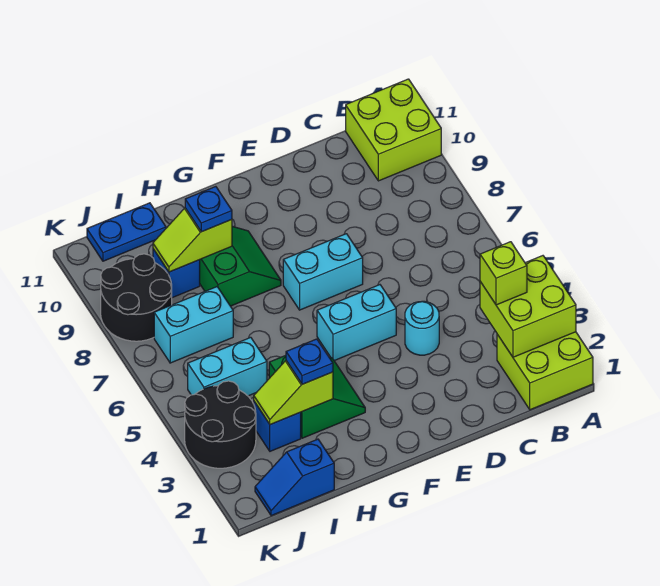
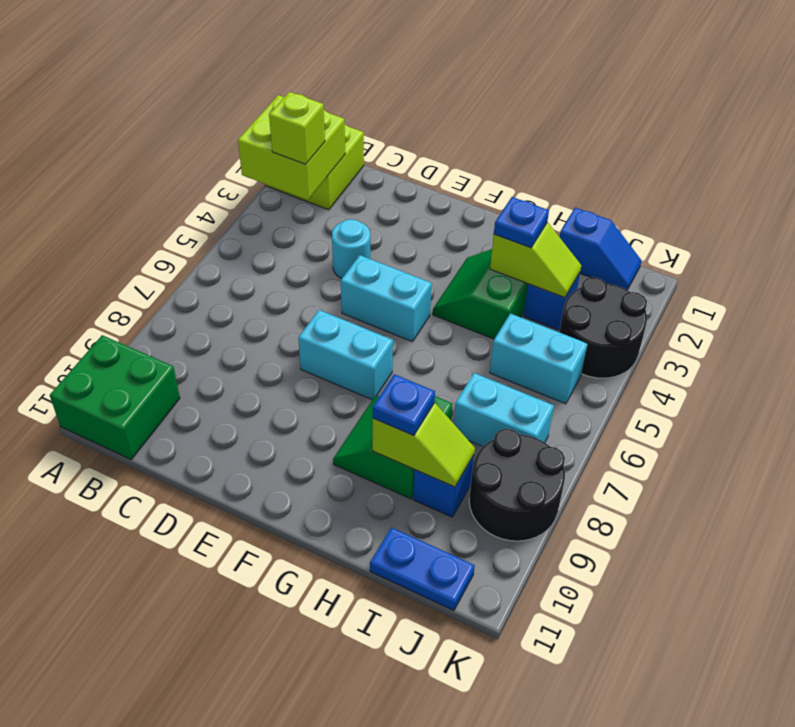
lime brick A10:B11 level 1 -> green brick A10:B11 level 1

